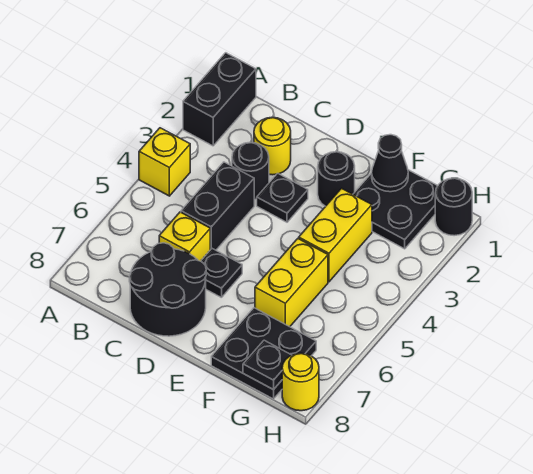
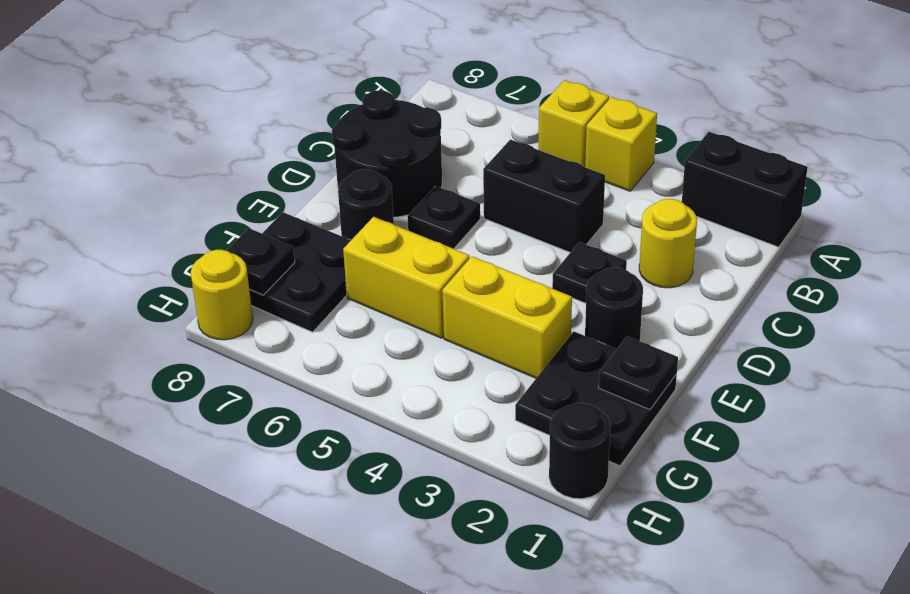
black round brick C3 level 1 -> black round brick E7 level 1
yellow brick C6 level 1 -> yellow brick A5 level 1
black cone F1 level 2 -> black plate F1 level 2

